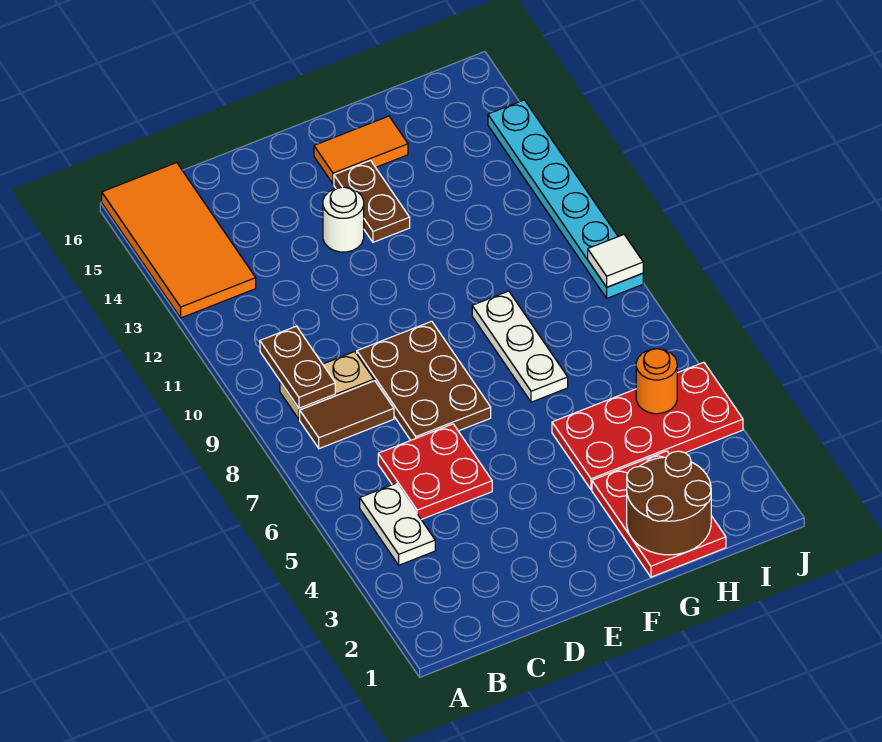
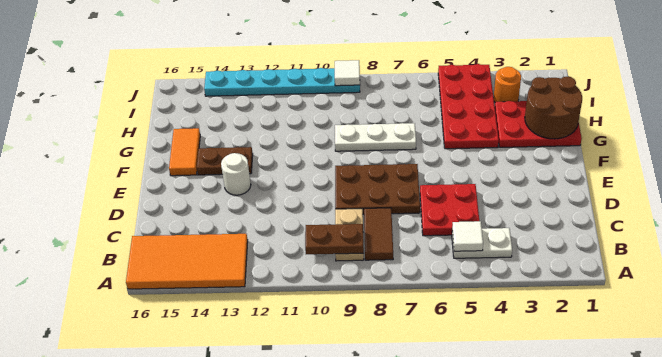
none -> white tile B5 level 2
orange round brick I5 level 2 -> orange round brick I3 level 1

